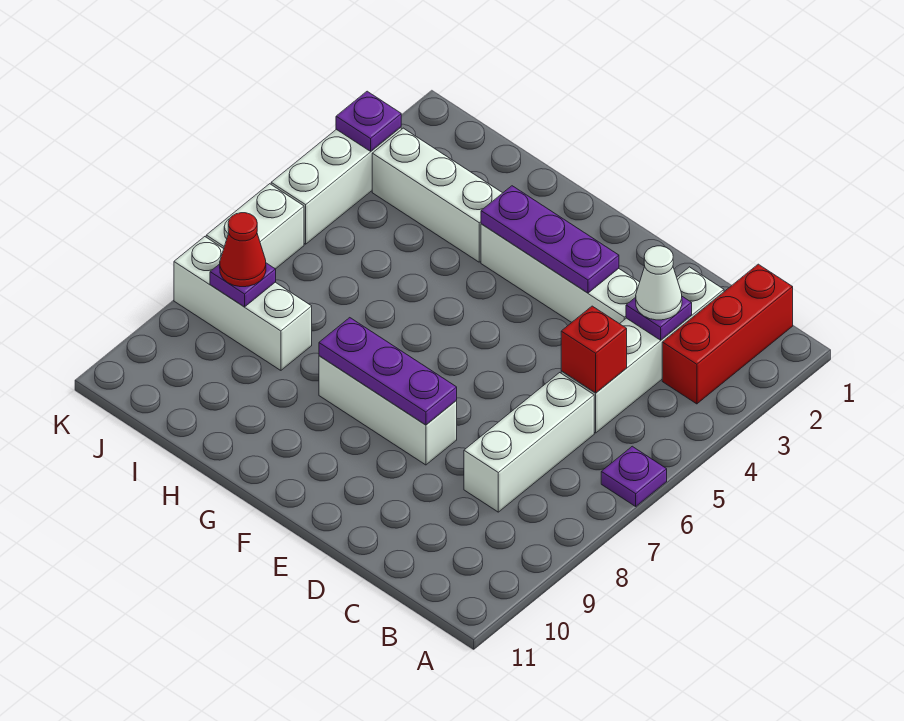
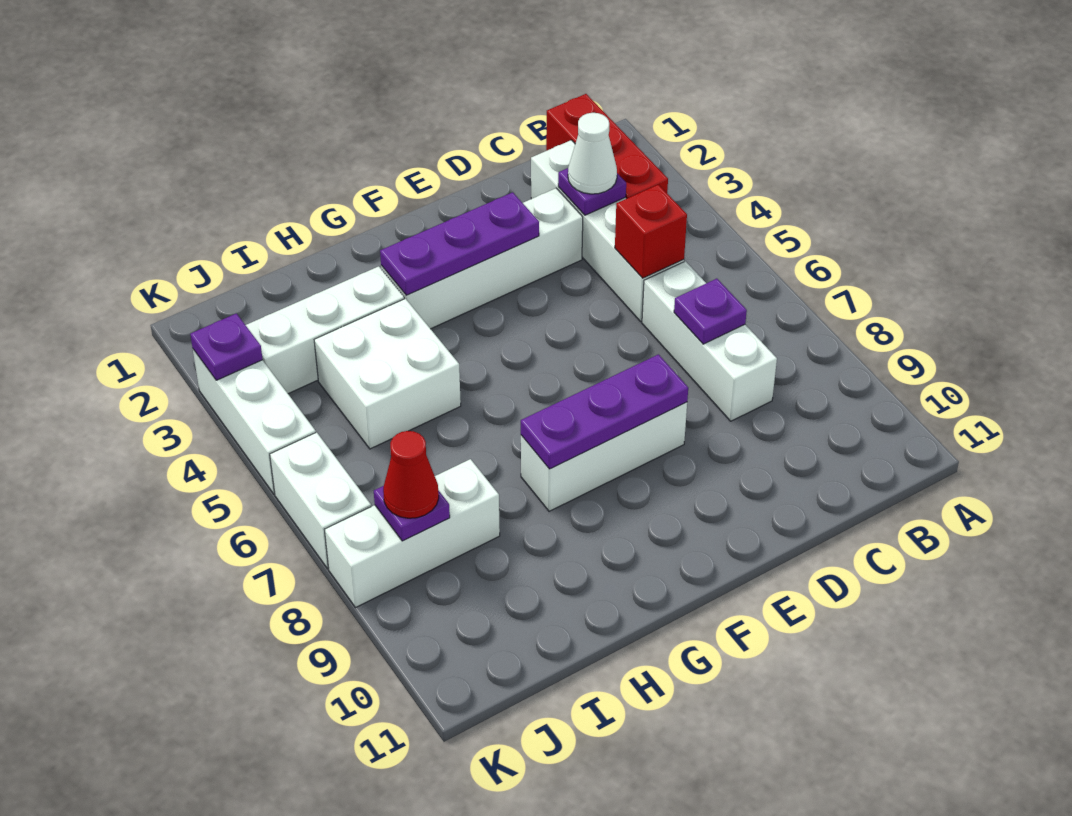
purple plate A6 level 1 -> purple plate C7 level 2
none -> white brick H4:I5 level 1

